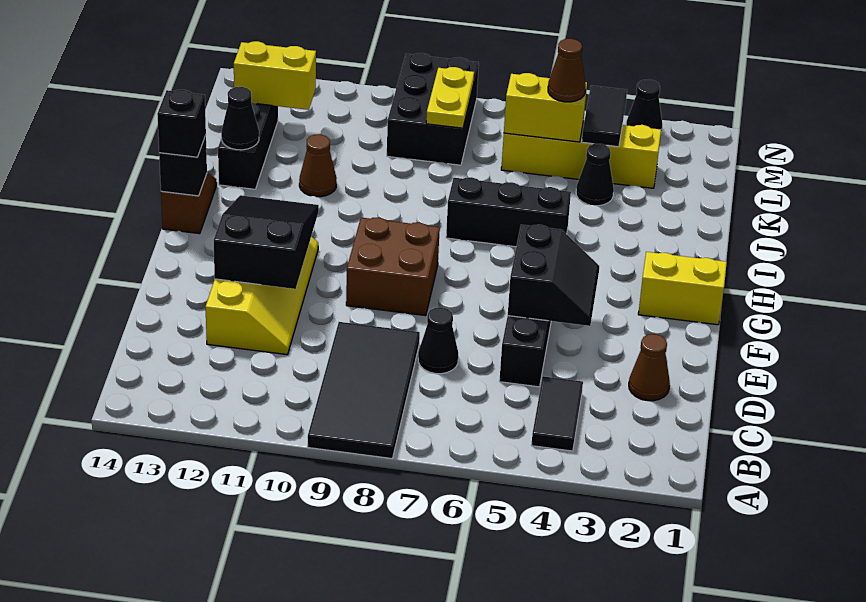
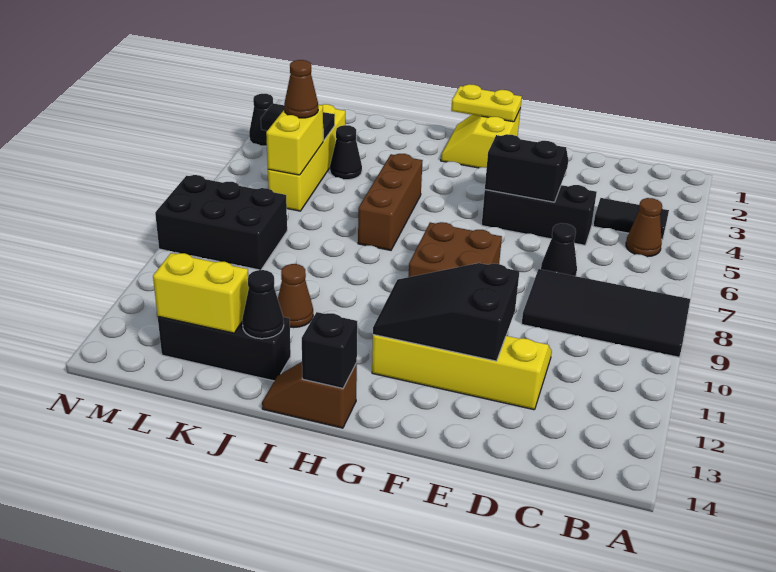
brown cone D2 level 1 -> brown cone B5 level 1
black brick H14 level 3 -> none
black brick I5:I7 level 1 -> brown brick I5:I7 level 1
yellow plate L8:M8 level 2 -> yellow plate G1:H1 level 2
yellow brick L12:L13 level 2 -> yellow brick K13:L13 level 2

